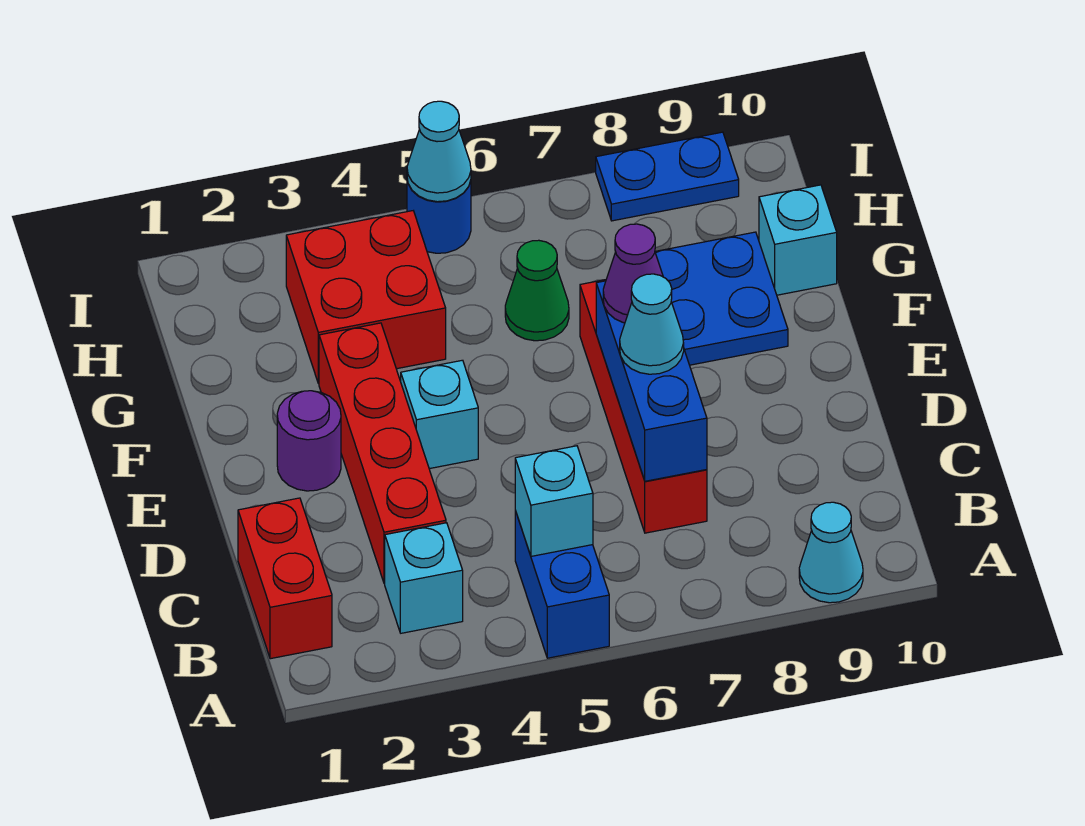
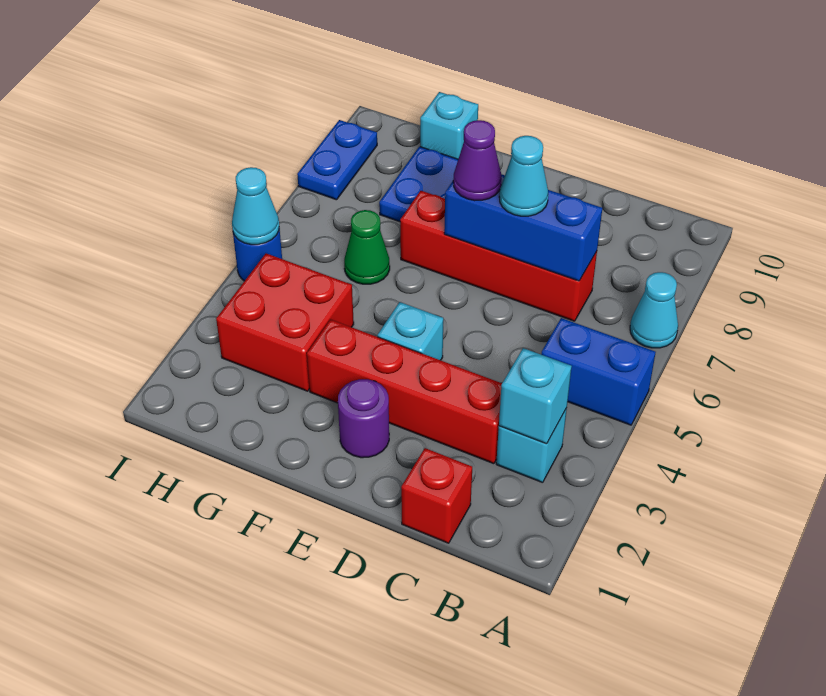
cyan cone A9 level 1 -> cyan cone A7 level 1
red brick B1:C1 level 1 -> red brick C1 level 1
cyan brick B5 level 2 -> cyan brick B3 level 2

